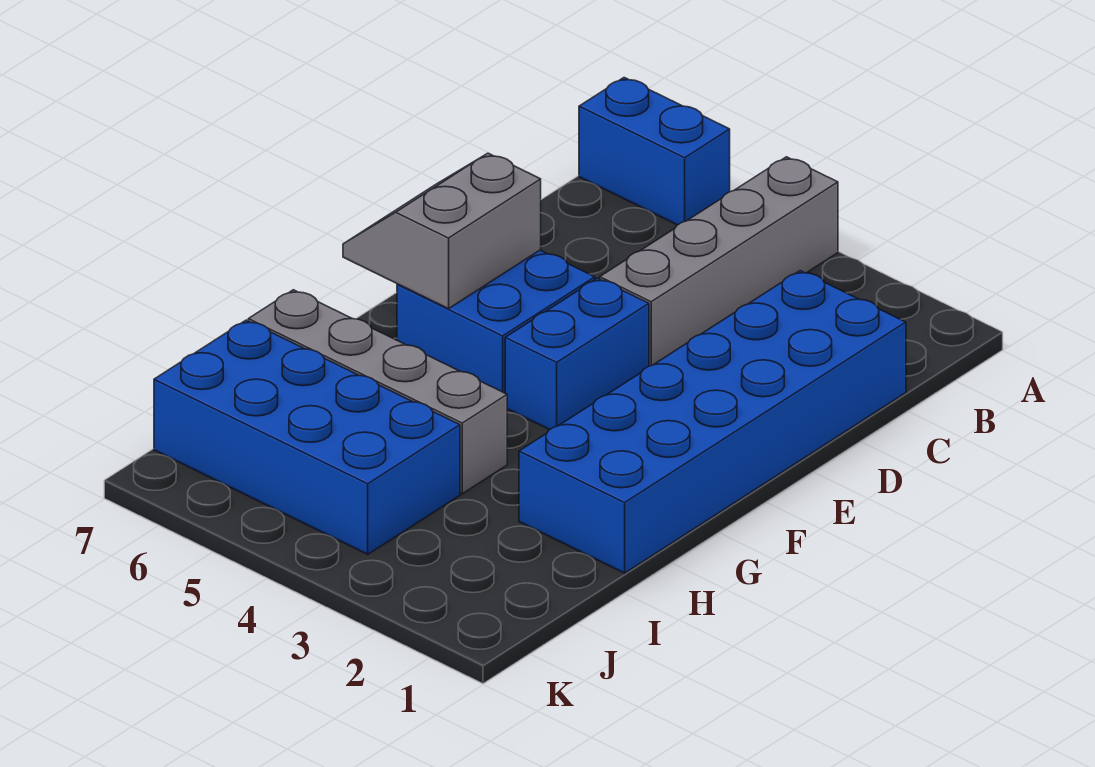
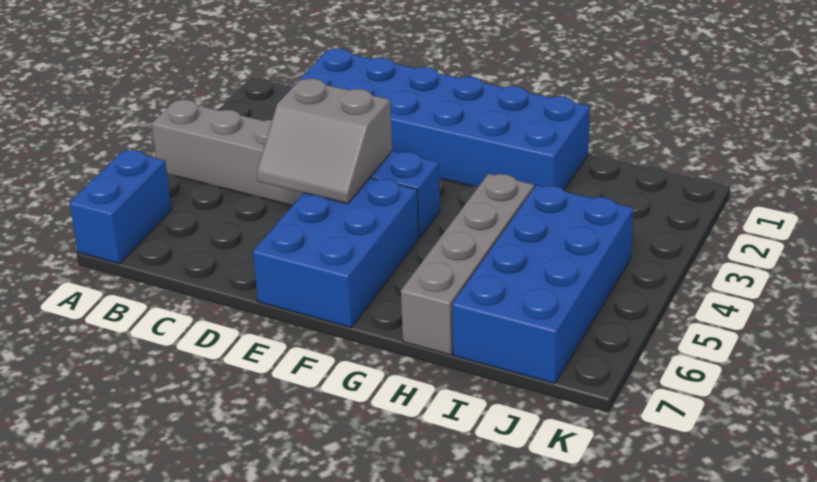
blue brick E5:F6 level 1 -> blue brick E5:F7 level 1
grey slope E6:F7 level 2 top 6 -> grey slope D4:E5 level 2 top 4

